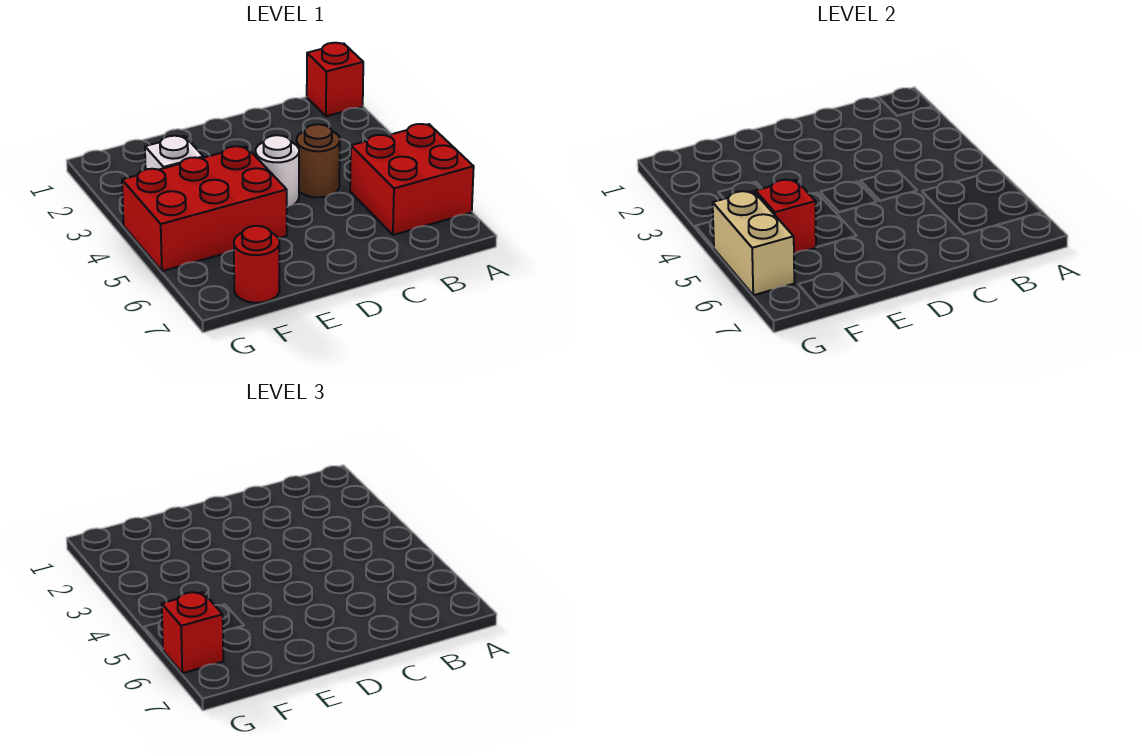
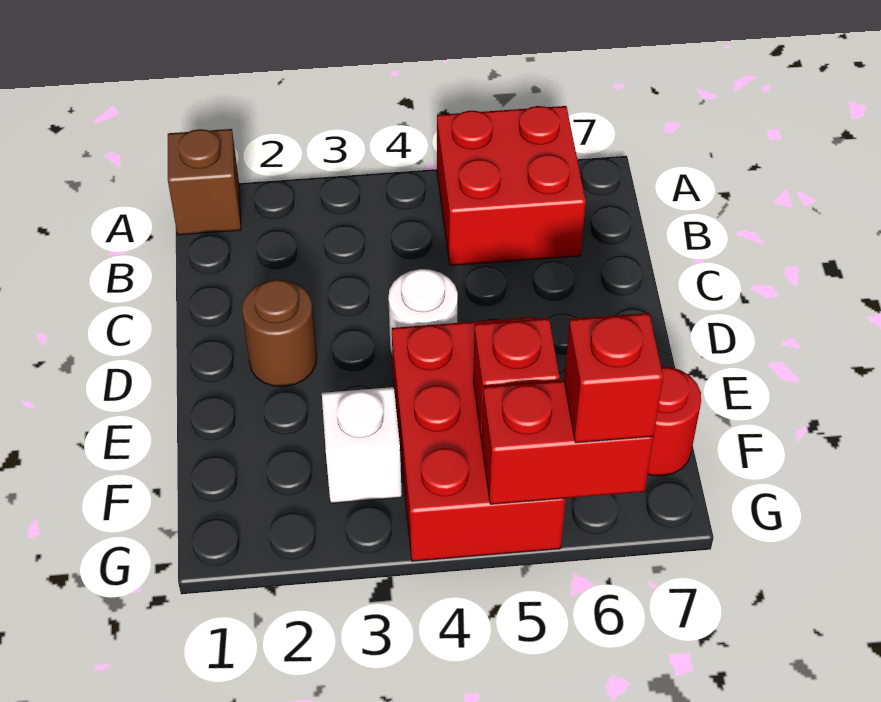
red brick A1 level 1 -> brown brick A1 level 1
brown round brick C4 level 1 -> brown round brick D2 level 1
tan brick G5:G6 level 2 -> red brick G5:G6 level 2

